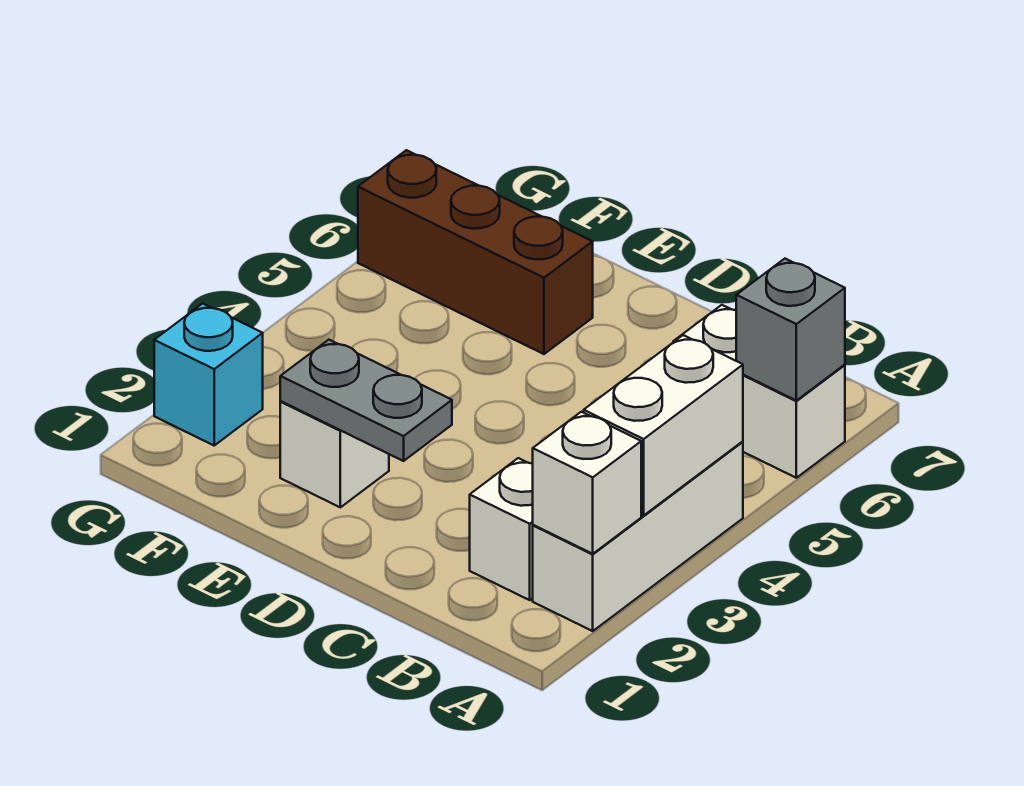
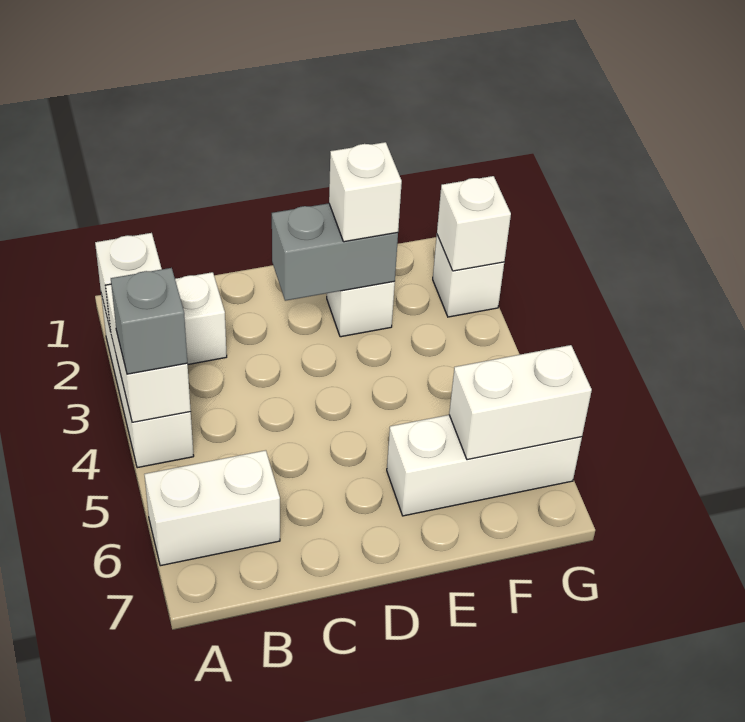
grey brick A6 level 2 -> grey brick A4 level 3
grey plate D2:E2 level 2 -> grey brick D2:E2 level 2
none -> white brick E2 level 3
brown brick E6:G6 level 1 -> white brick E6:G6 level 1
none -> white brick F6:G6 level 2
cyan brick G2 level 1 -> white brick G2 level 1
none -> white brick G2 level 2

